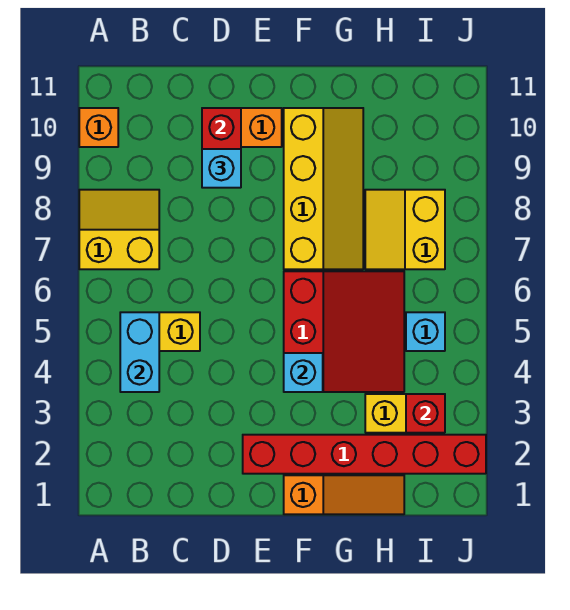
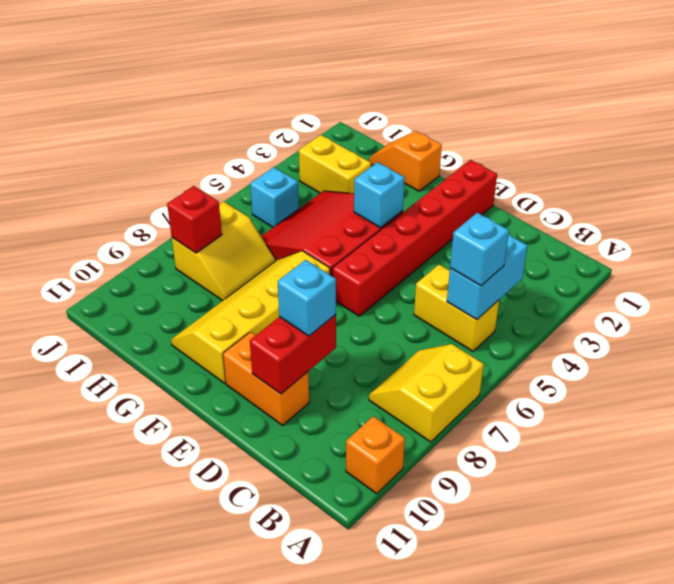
yellow slope A7:B8 level 1 top 7 -> yellow slope A7:B8 level 1 top A
none -> cyan brick B5 level 3
red brick E2:J2 level 1 -> red brick E1:E6 level 1
orange slope F1:H1 level 1 top F -> orange slope G1:H1 level 1 top G
red brick I3 level 2 -> red brick I8 level 2

